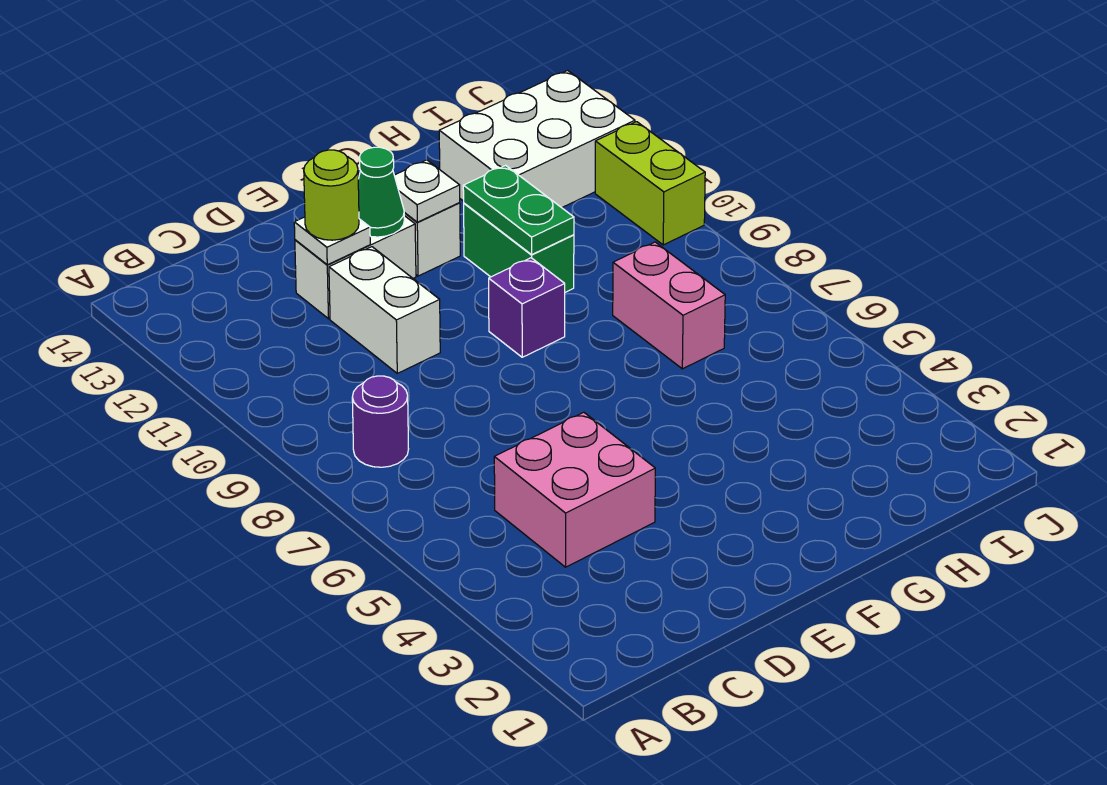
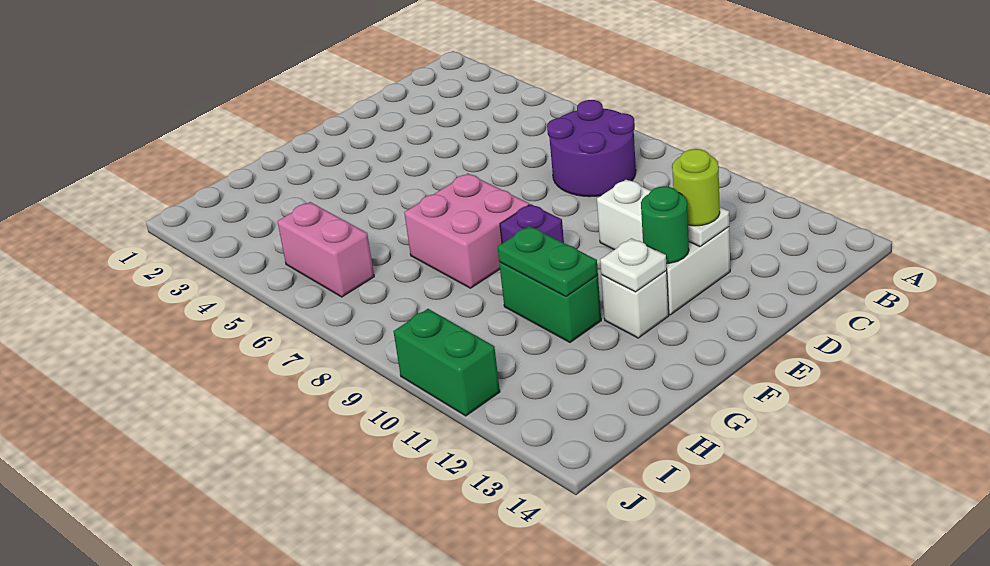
purple round brick B8 level 1 -> purple round brick B7:C8 level 1
pink brick C4:D5 level 1 -> pink brick F7:G8 level 1
green cone E12 level 2 -> green round brick E12 level 2
pink brick H7:H8 level 1 -> pink brick I5:I6 level 1
white brick H12:J13 level 1 -> none
lime brick J10:J11 level 1 -> green brick J10:J11 level 1

